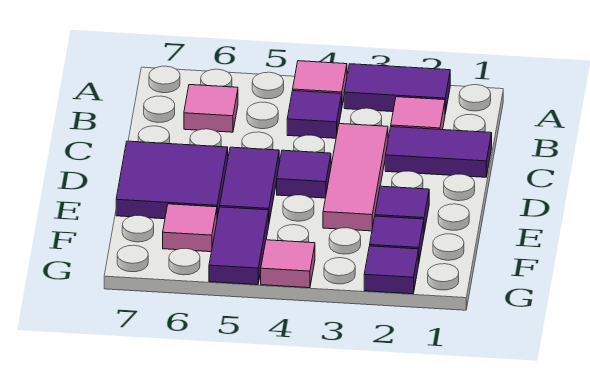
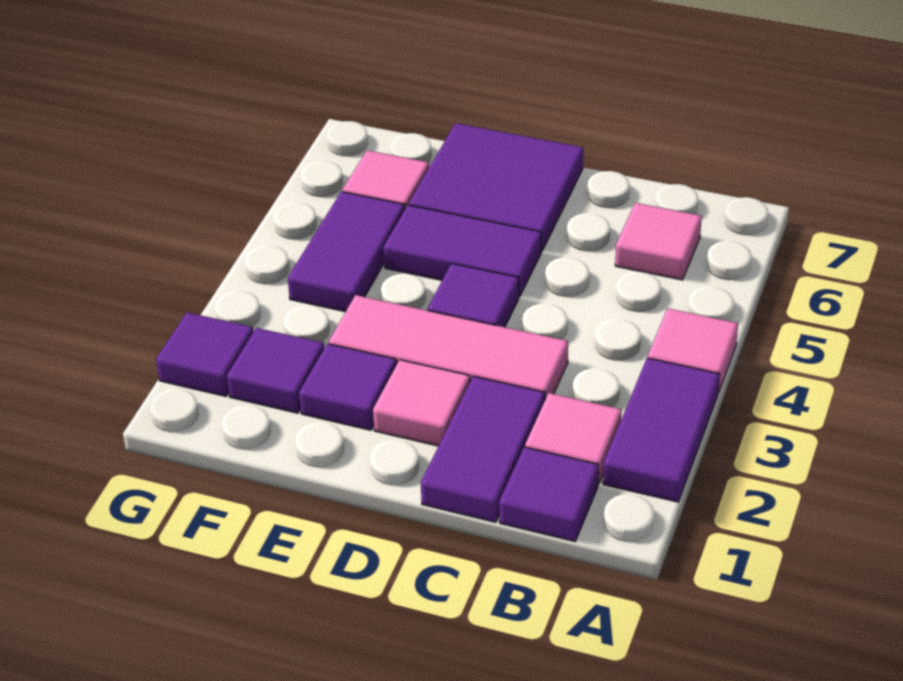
purple tile B4 level 1 -> purple tile B1 level 1
purple tile F5:G5 level 1 -> purple tile F4:F5 level 1
pink tile G4 level 1 -> pink tile D2 level 1

